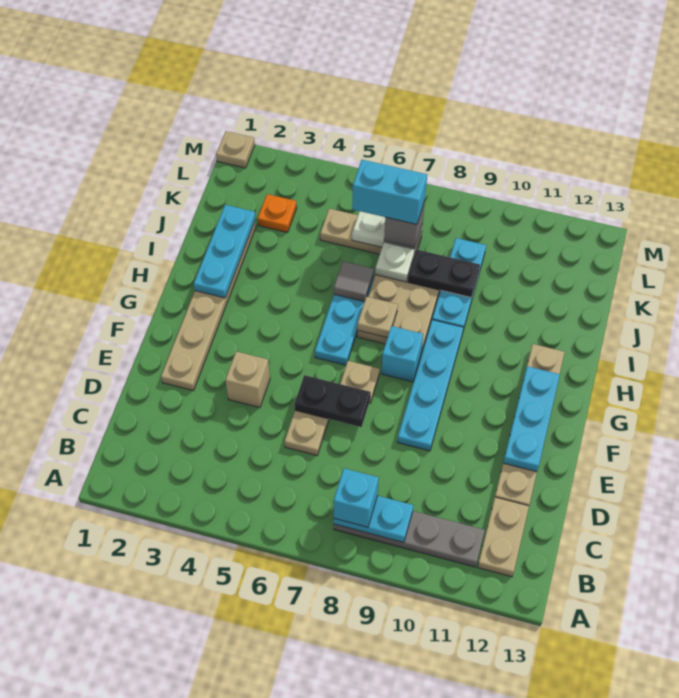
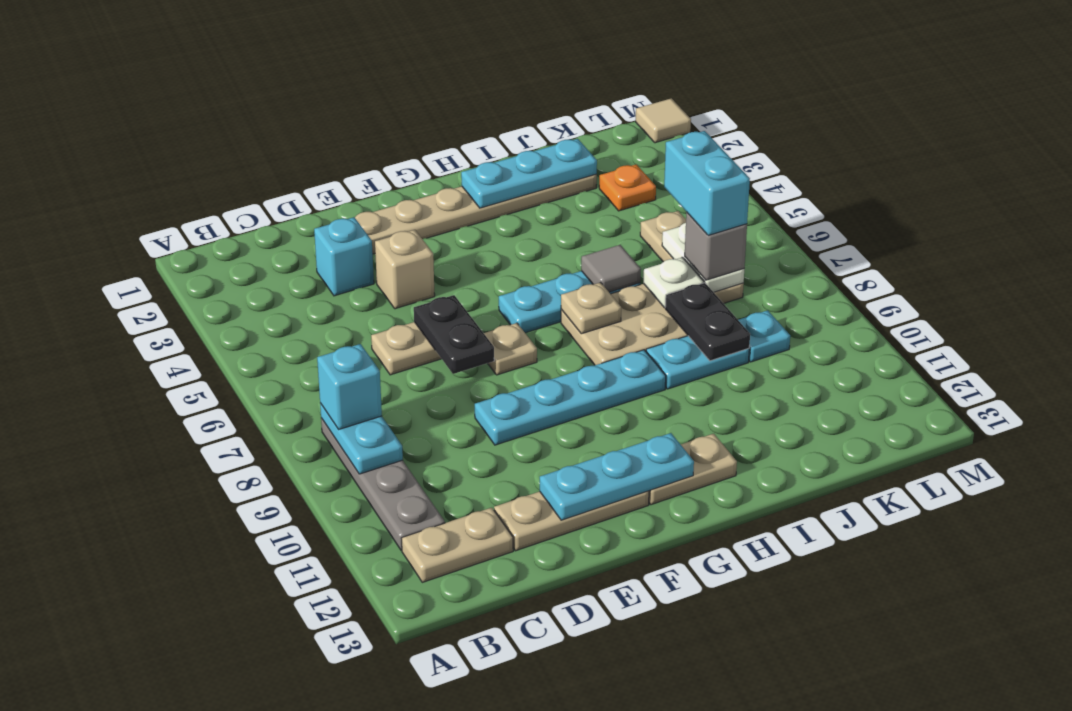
cyan brick G8 level 1 -> cyan brick D3 level 1
tan plate M1 level 1 -> tan tile M1 level 1

